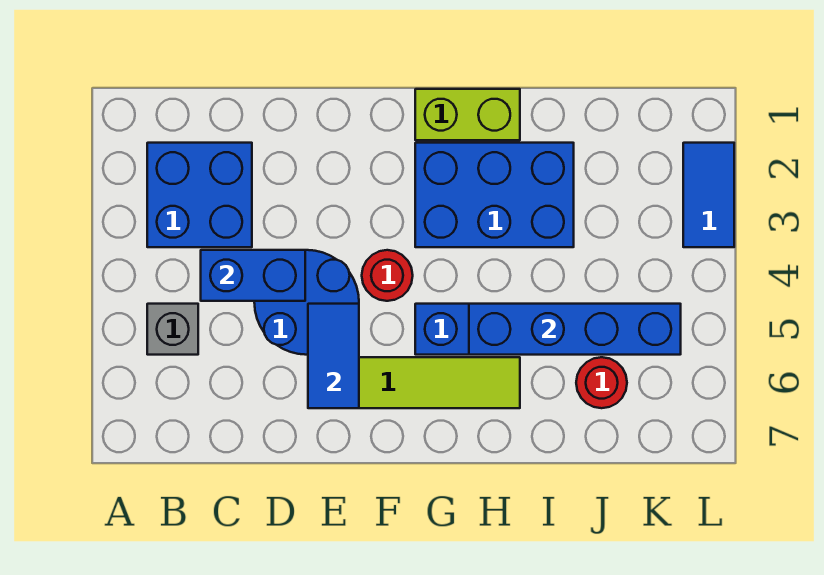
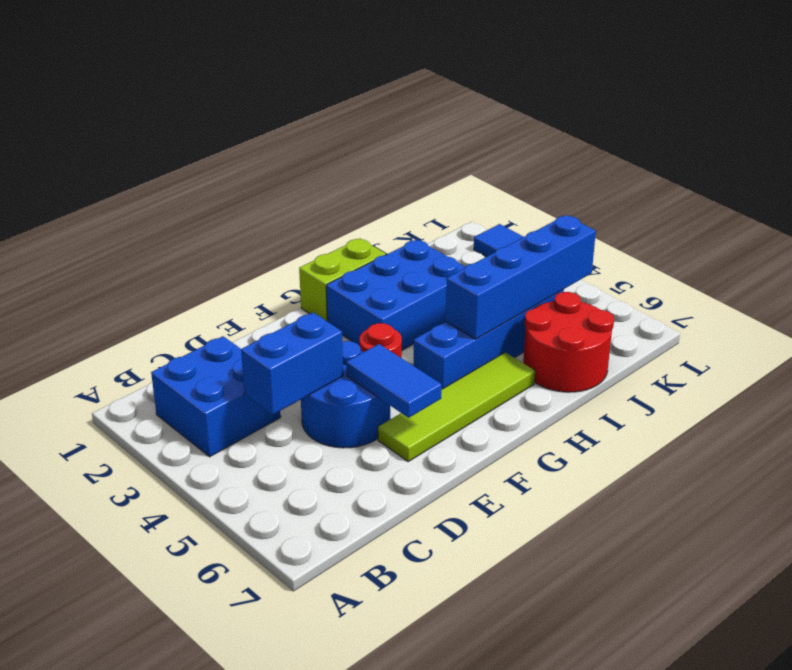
grey brick B5 level 1 -> none
red round brick J6 level 1 -> red round brick I6:J7 level 1

